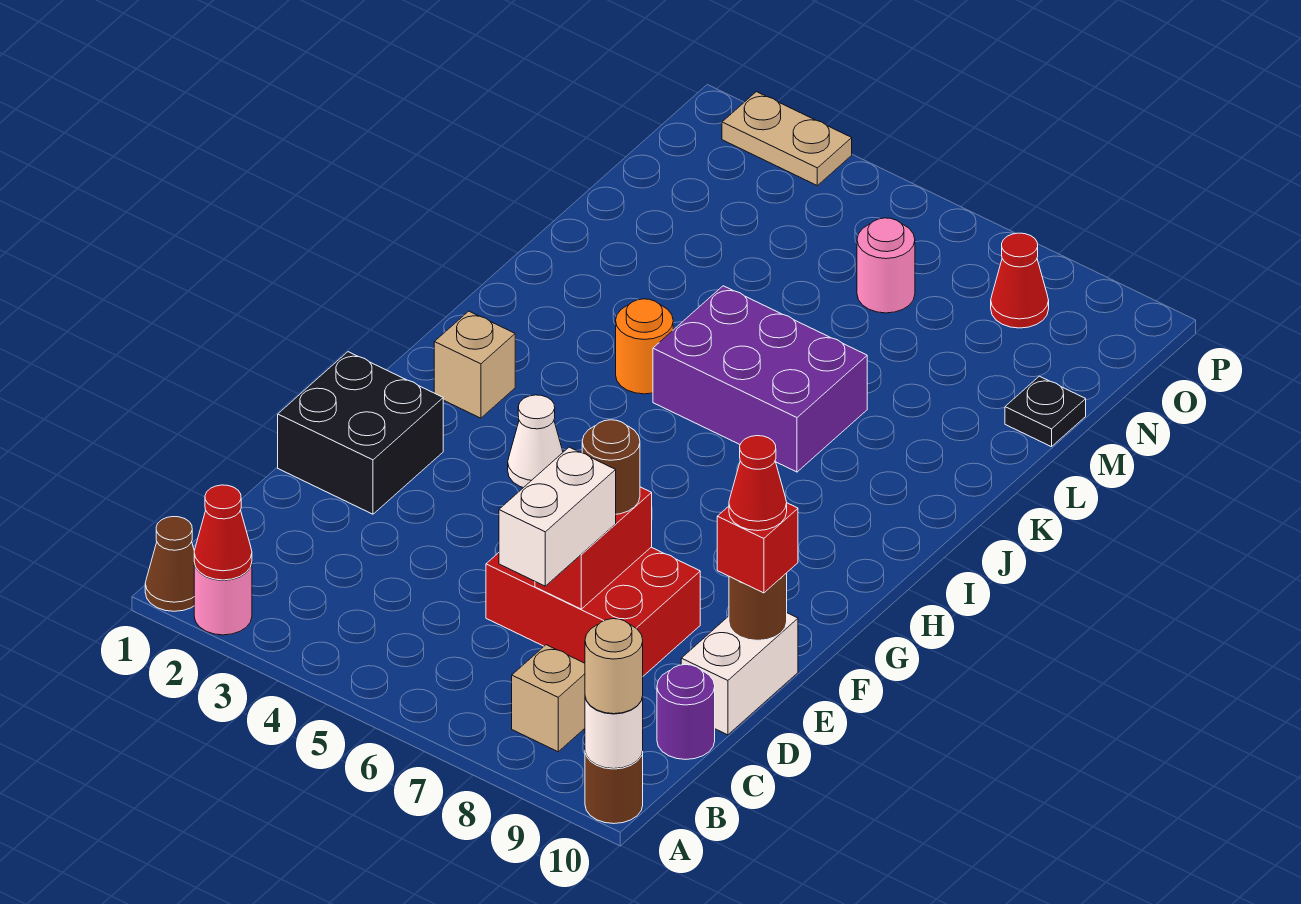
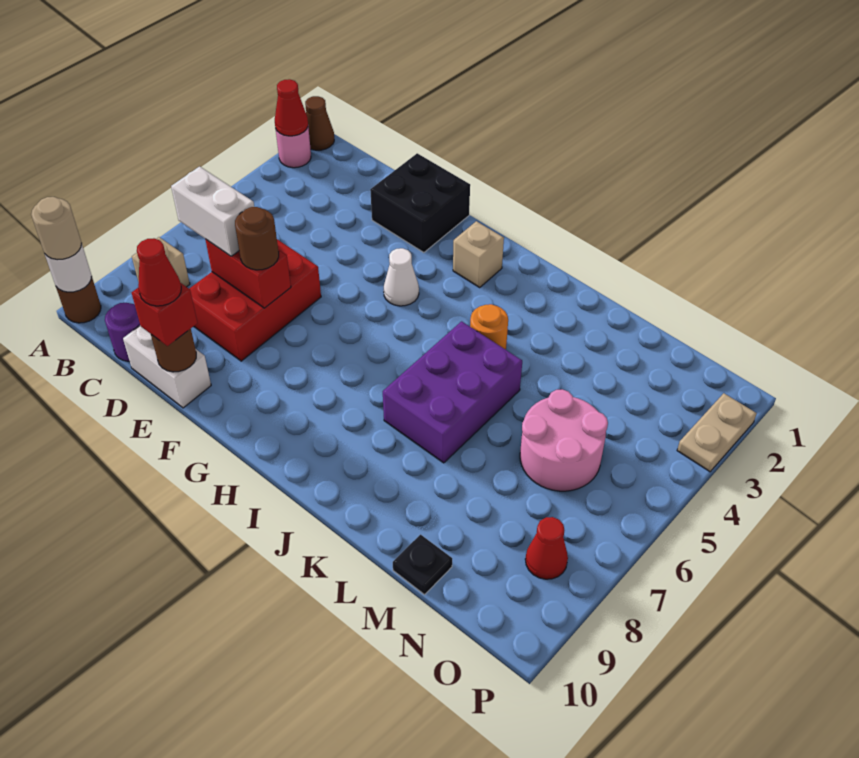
pink round brick N6 level 1 -> pink round brick M5:N6 level 1

